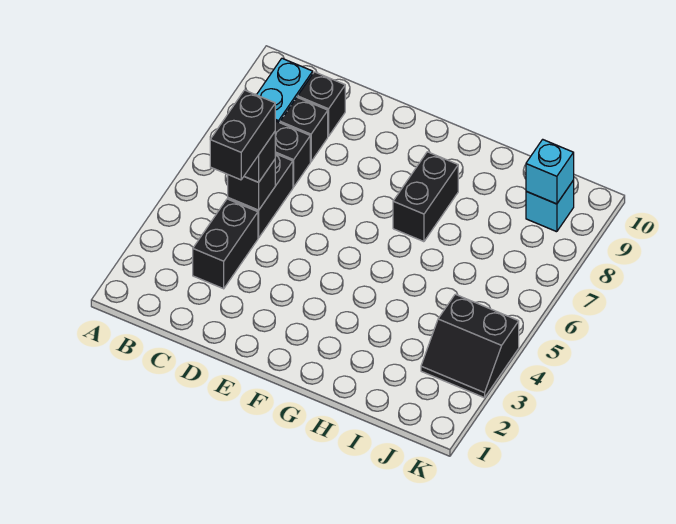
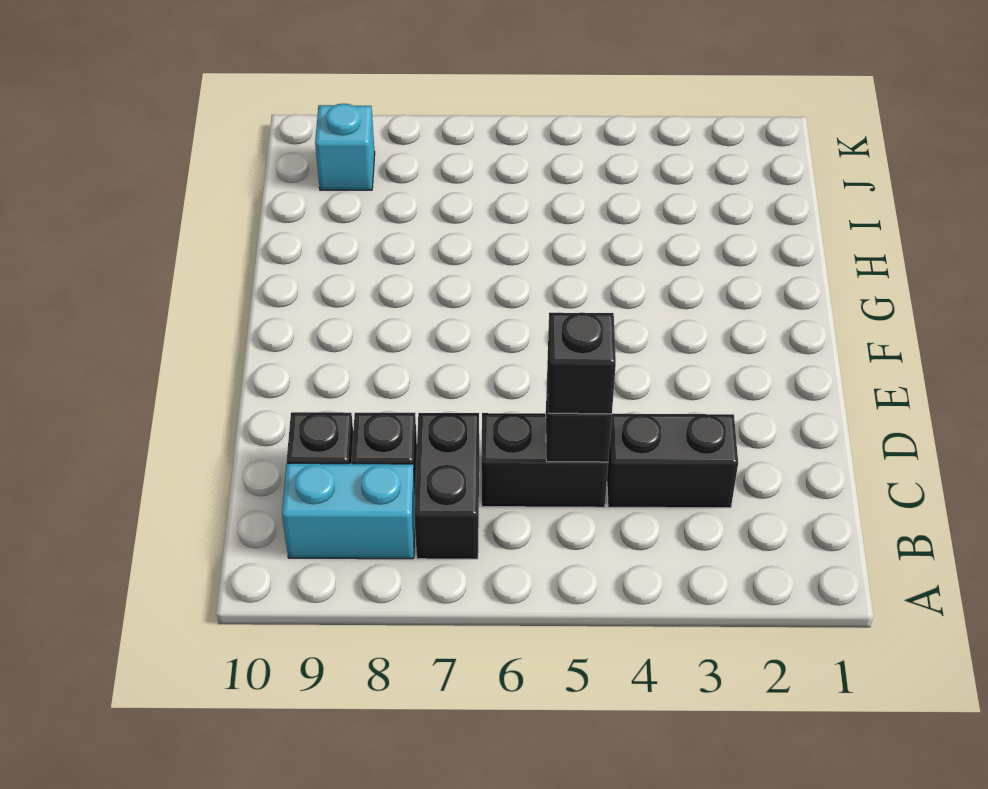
black brick C4:C5 level 4 -> none
black brick G7:G8 level 1 -> none
black slope J3:K4 level 1 top 4 -> none
cyan brick J9 level 2 -> none

